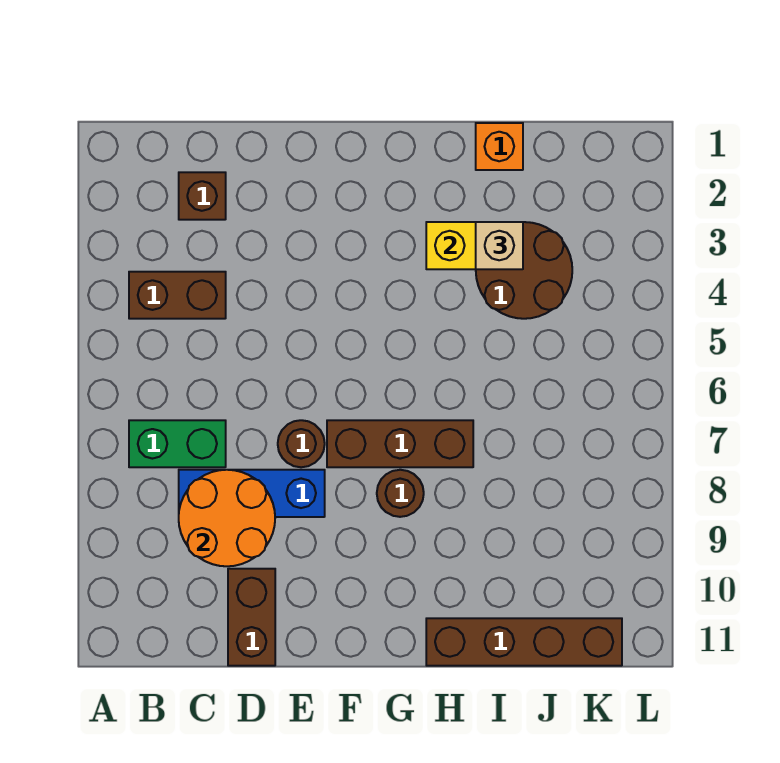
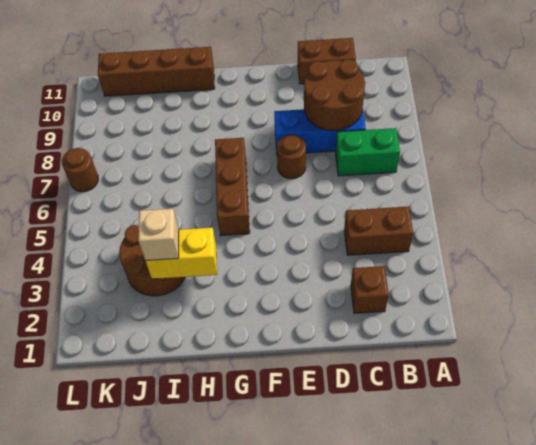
orange round brick C8:D9 level 2 -> brown round brick C8:D9 level 2
brown brick D10:D11 level 1 -> brown brick C11:D11 level 1
brown brick F7:H7 level 1 -> brown brick G5:G7 level 1
brown round brick G8 level 1 -> brown round brick L7 level 1
orange brick I1 level 1 -> none

